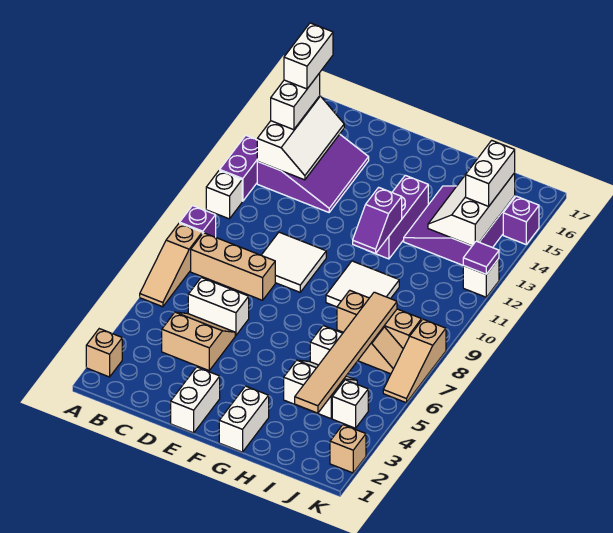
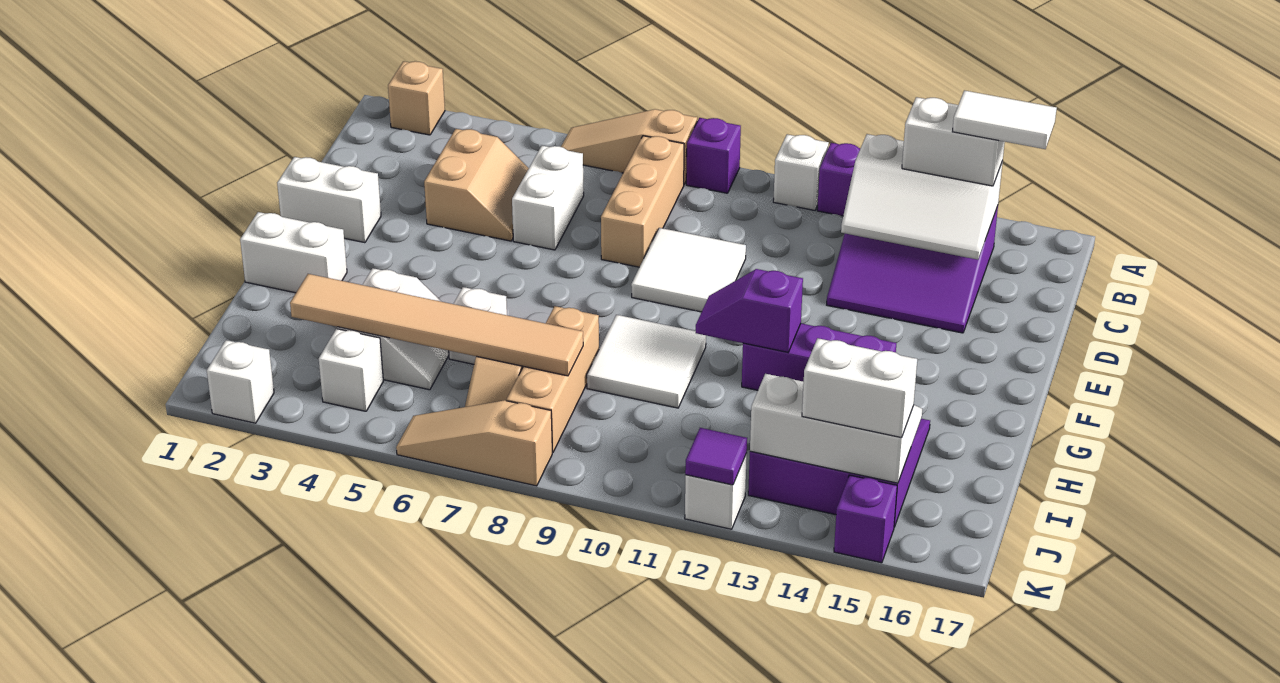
white brick B15:B16 level 4 -> white tile B15:B16 level 4
tan brick K2 level 1 -> white brick K2 level 1

